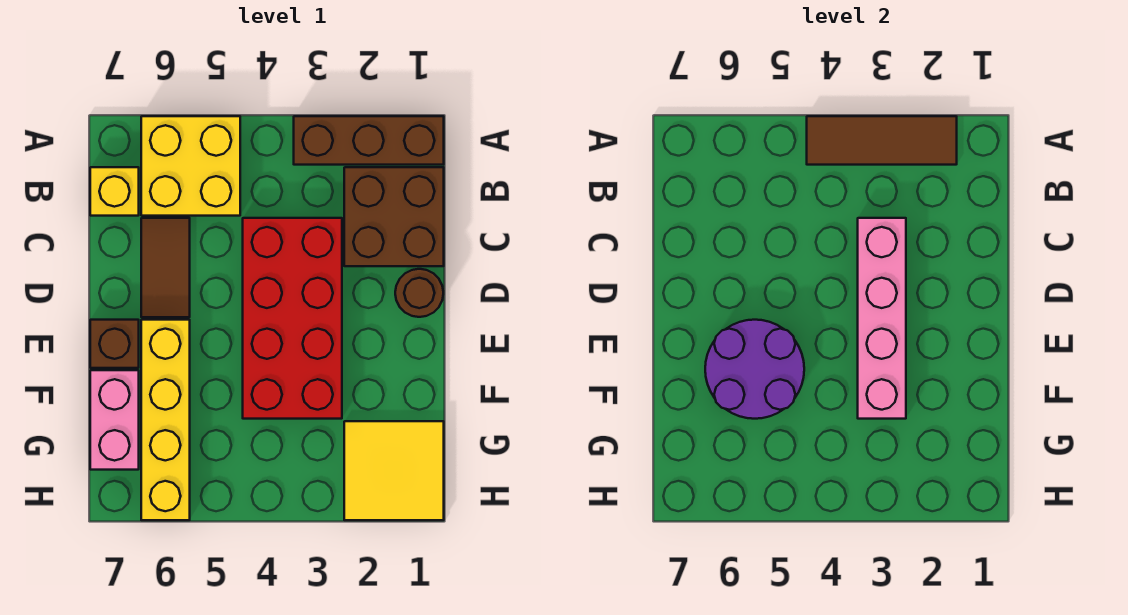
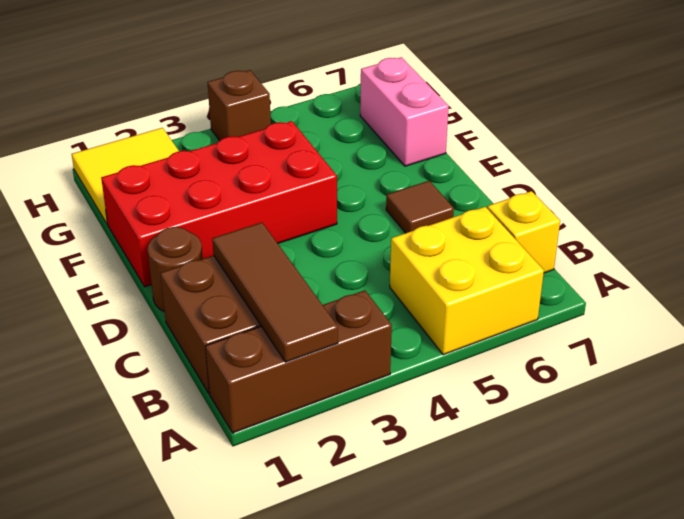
brown tile A2:A4 level 2 -> brown tile A2:C2 level 2
red brick C3:F4 level 1 -> red brick E1:F4 level 1
pink brick C3:F3 level 2 -> none
brown tile C6:D6 level 1 -> brown tile D6 level 1
purple round brick E5:F6 level 2 -> none
yellow brick E6:H6 level 1 -> none
brown brick E7 level 1 -> brown brick H4 level 1

